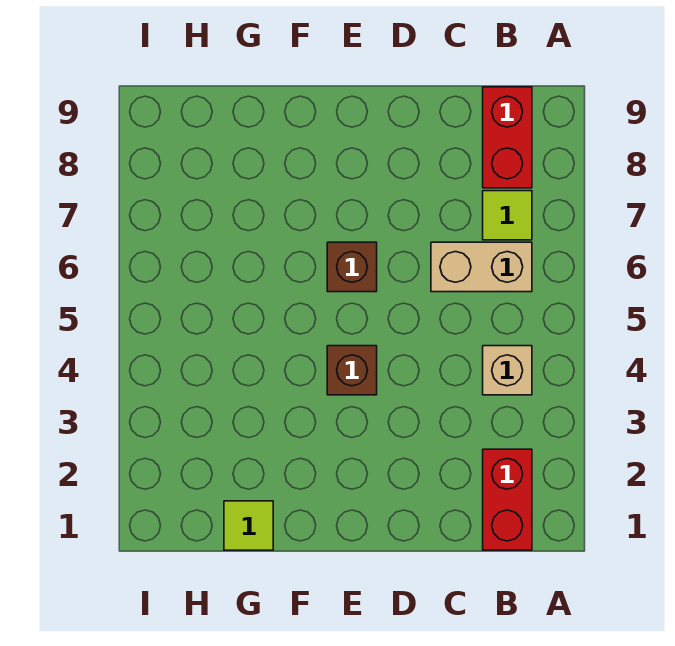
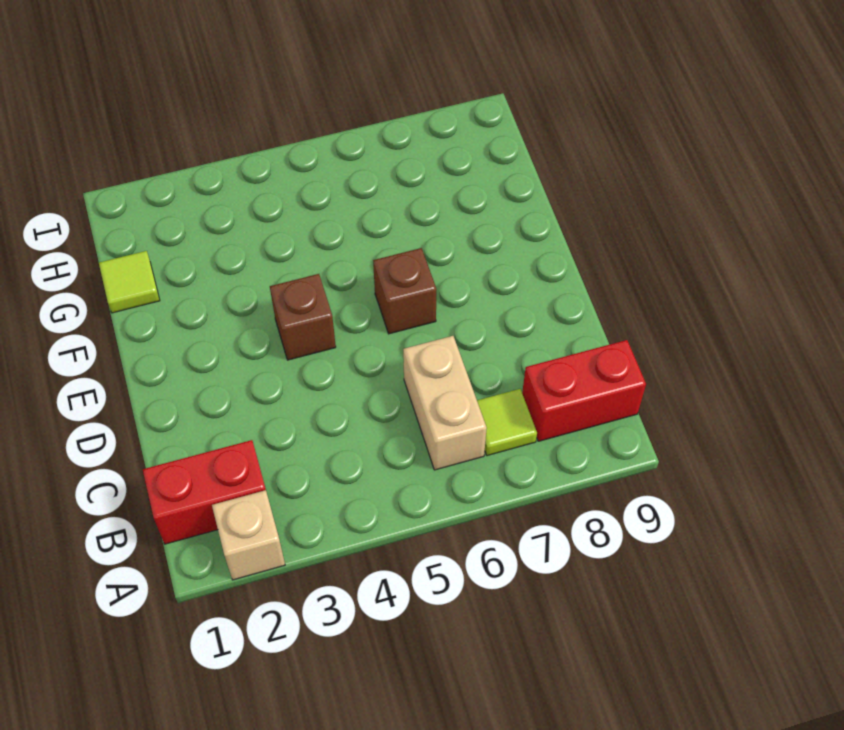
tan brick B4 level 1 -> tan brick A2 level 1

